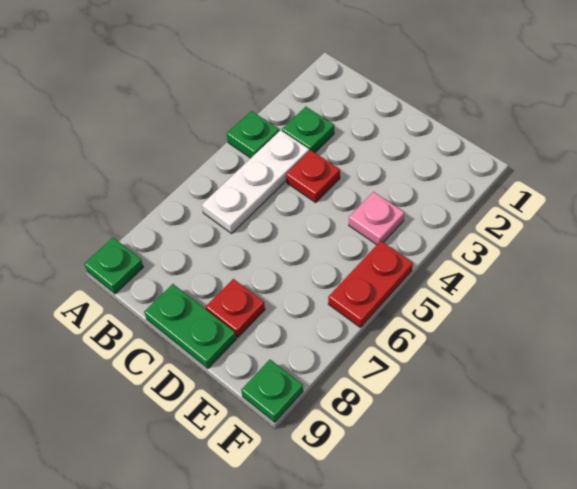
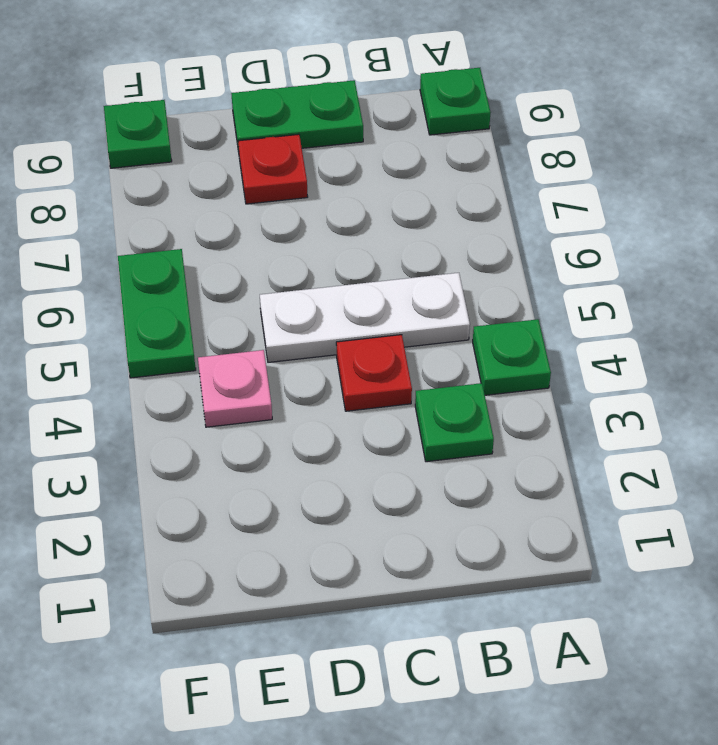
white plate B4:B6 level 1 -> white plate B5:D5 level 1
red plate F5:F6 level 1 -> green plate F5:F6 level 1

